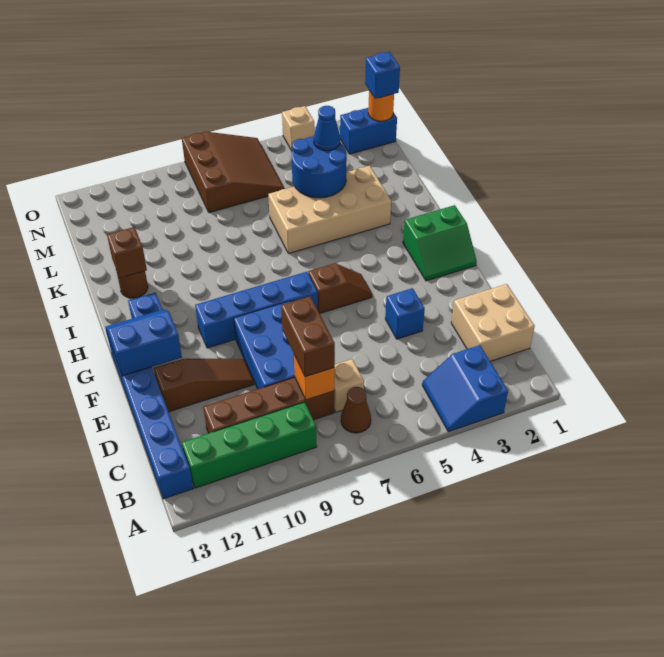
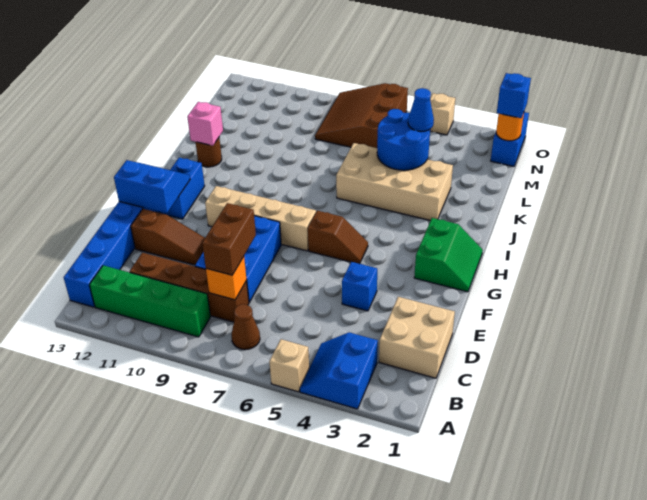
tan brick C7 level 1 -> tan brick A5 level 1
green slope G1:H2 level 1 top H -> green slope G1:H2 level 1 top 2
blue brick G7:G10 level 1 -> tan brick G7:G10 level 1
brown brick J12 level 2 -> pink brick J12 level 2
brown slope M6:O8 level 1 top 8 -> brown slope M6:O8 level 1 top 6
blue brick N1:N2 level 1 -> blue brick N1:O1 level 1

